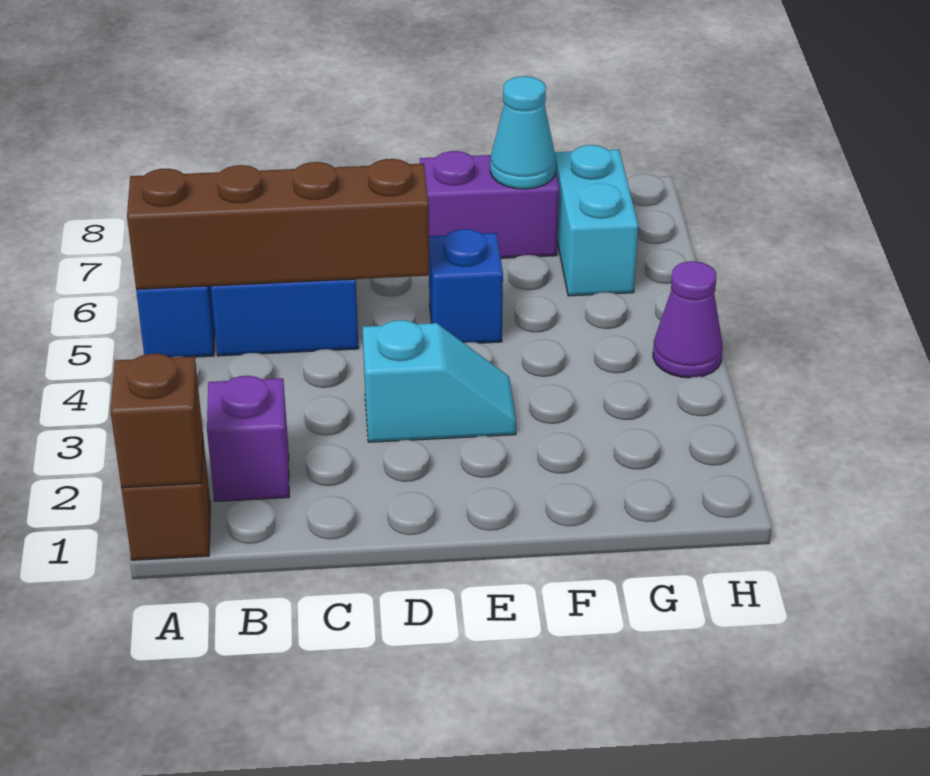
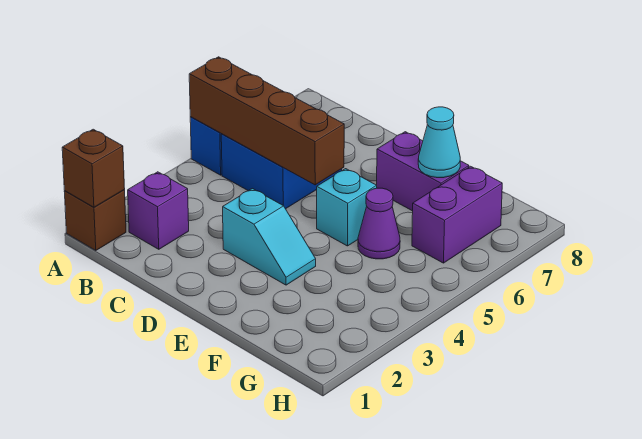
blue brick E5 level 1 -> cyan brick E5 level 1
cyan brick G6:G7 level 1 -> purple brick G6:G7 level 1
purple cone H4 level 1 -> purple cone F5 level 1

